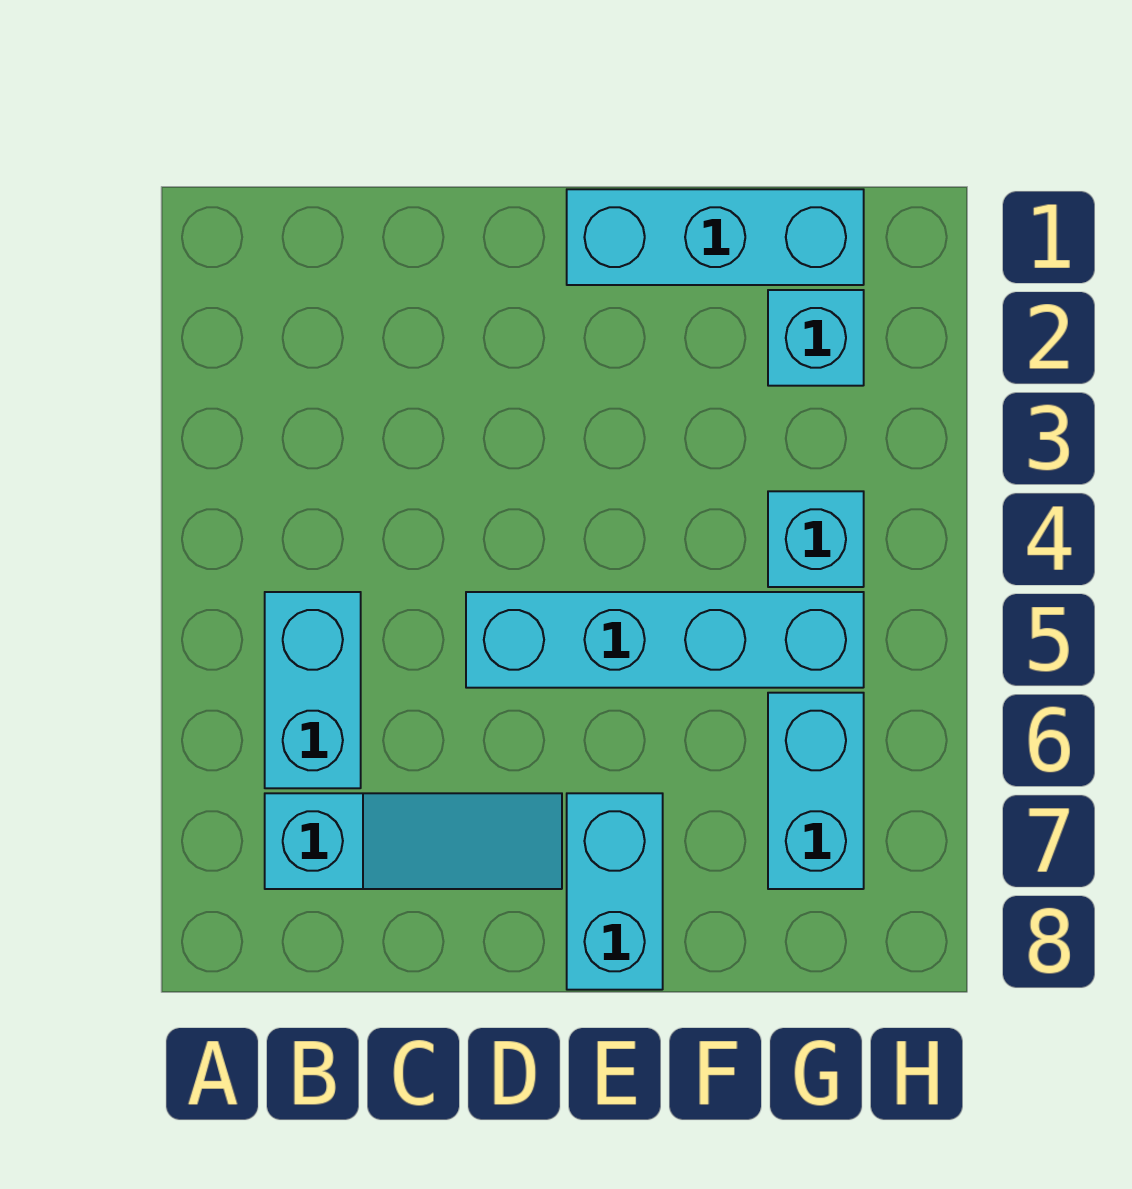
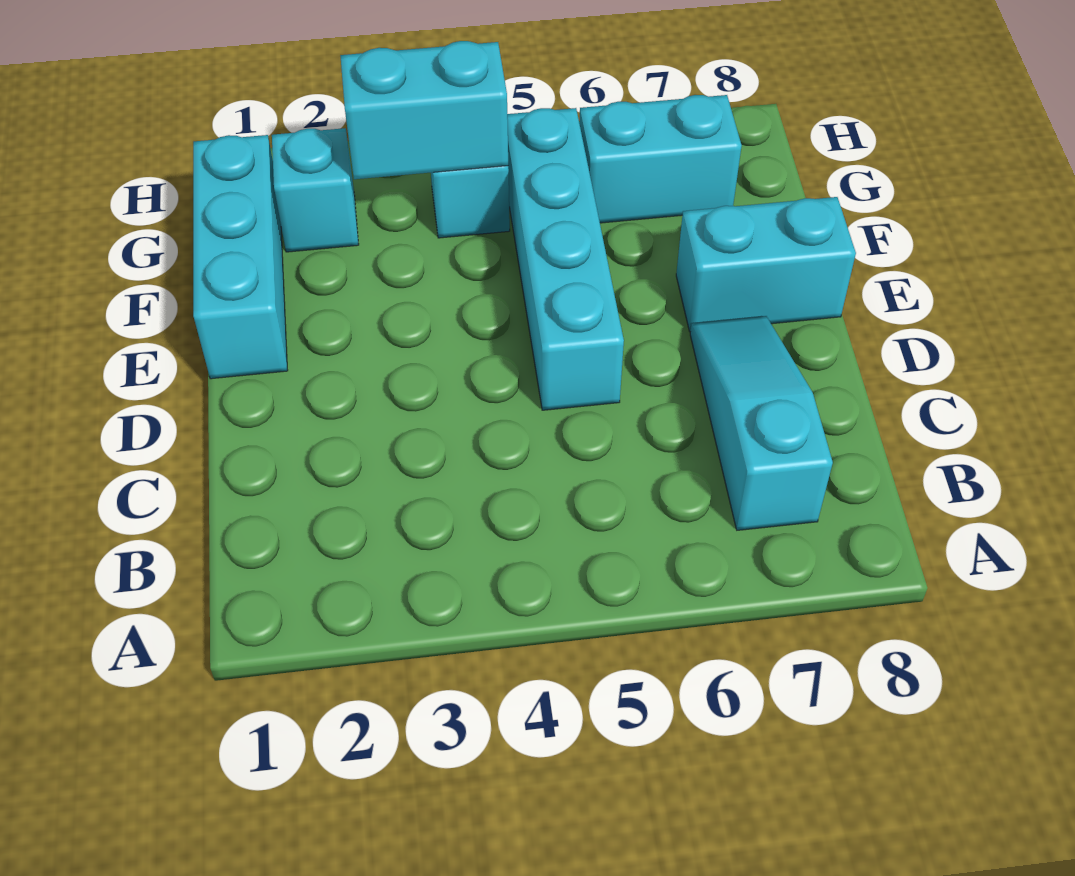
cyan brick B5:B6 level 1 -> cyan brick G3:G4 level 2

